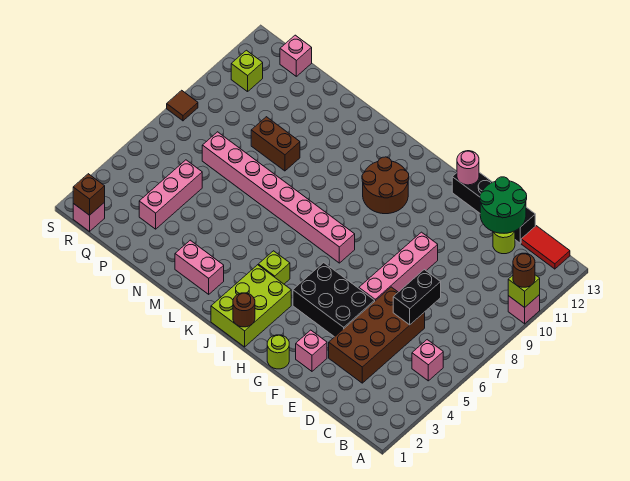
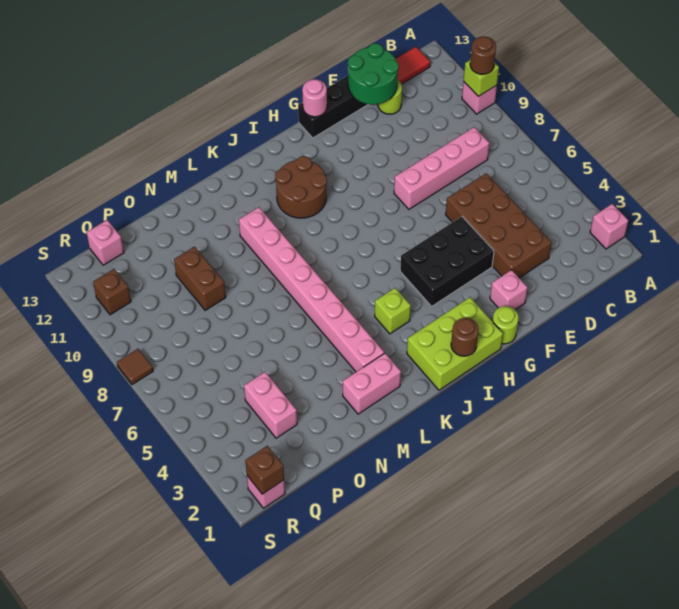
pink brick B5 level 1 -> pink brick A2 level 1
black brick D6:D7 level 2 -> none
pink brick F6:F9 level 1 -> pink brick C8:F8 level 1
lime brick I1:J3 level 1 -> lime brick H1:J2 level 1
pink brick I7:P7 level 1 -> pink brick L3:L10 level 1
brown brick N9:O9 level 1 -> brown brick O9:O10 level 1
pink brick P3:P5 level 1 -> pink brick P3:P4 level 1
lime brick R11 level 1 -> brown brick R11 level 1

